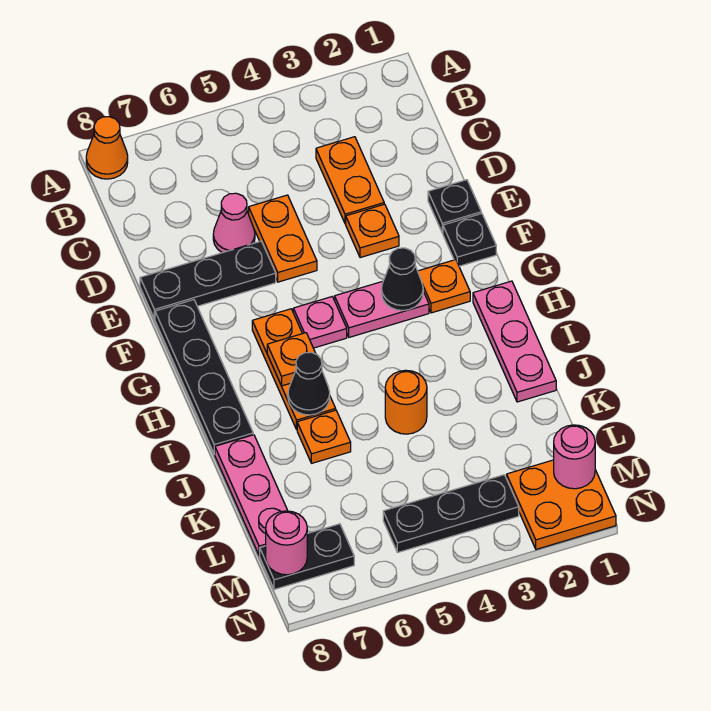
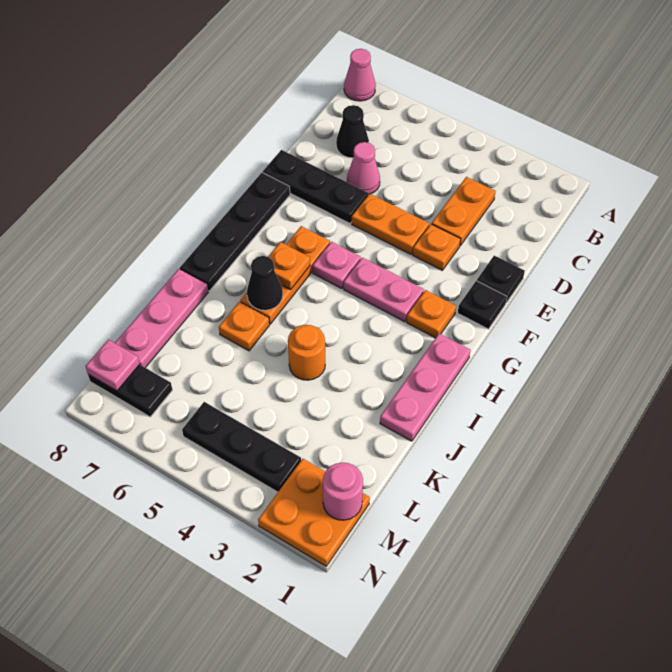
orange cone A8 level 1 -> pink cone A8 level 1
orange plate D5:E5 level 1 -> orange plate E4:E5 level 1
black cone G3 level 2 -> black cone C7 level 1
pink round brick M8 level 2 -> pink plate M8 level 2

